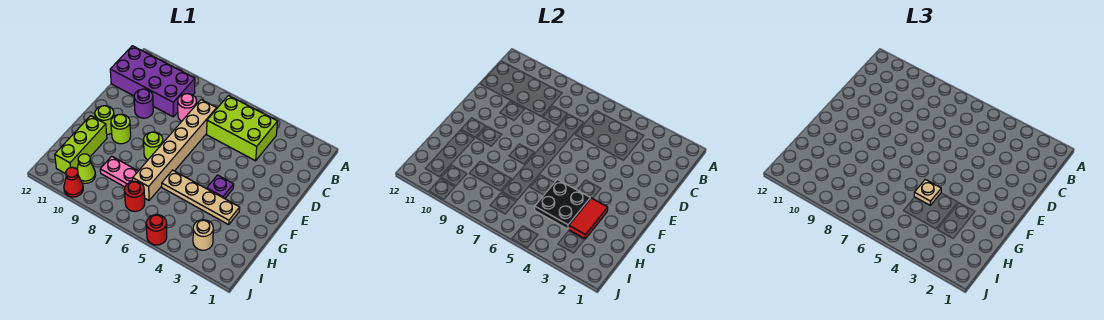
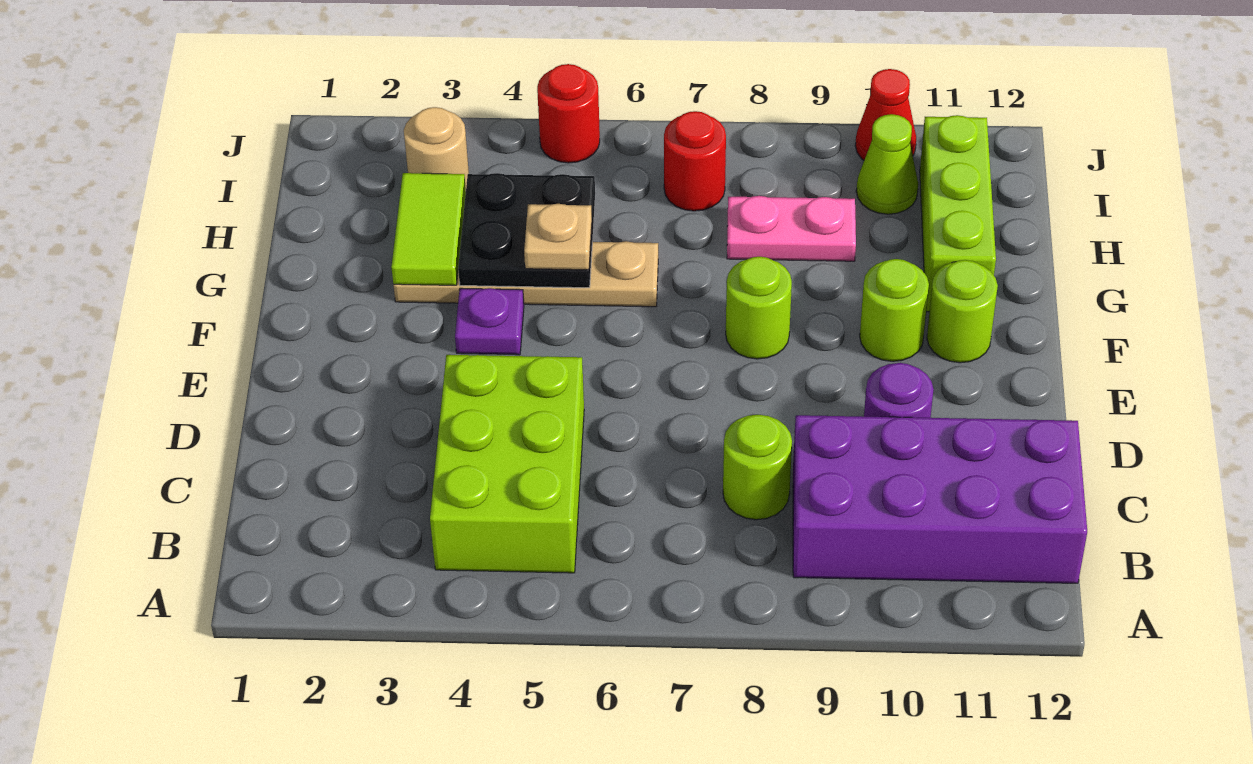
lime brick B4:C6 level 1 -> lime brick B4:D5 level 1
tan brick C7:H7 level 1 -> none
pink round brick C8 level 1 -> lime round brick C8 level 1
red tile G3:H3 level 2 -> lime tile G3:H3 level 2

